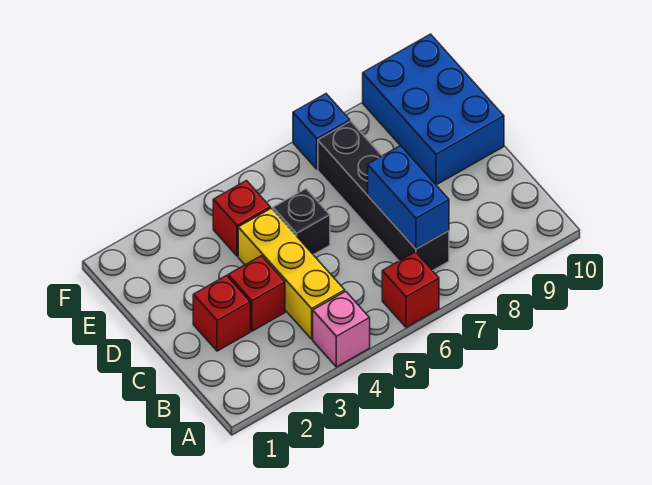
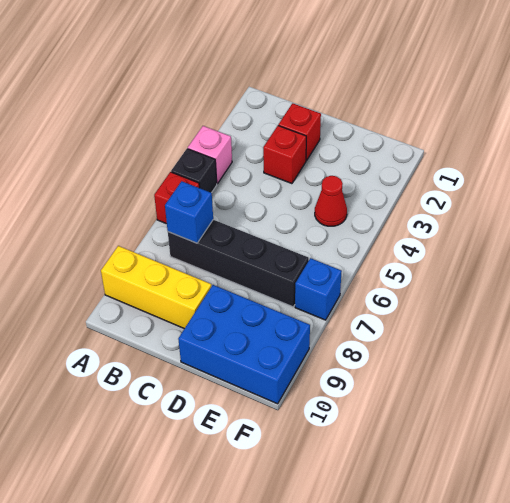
yellow brick B4:D4 level 1 -> yellow brick A9:C9 level 1
blue brick B7:C7 level 2 -> blue brick B7 level 2
black brick D5 level 1 -> black brick A5 level 1
red brick E4 level 1 -> red cone E4 level 1

